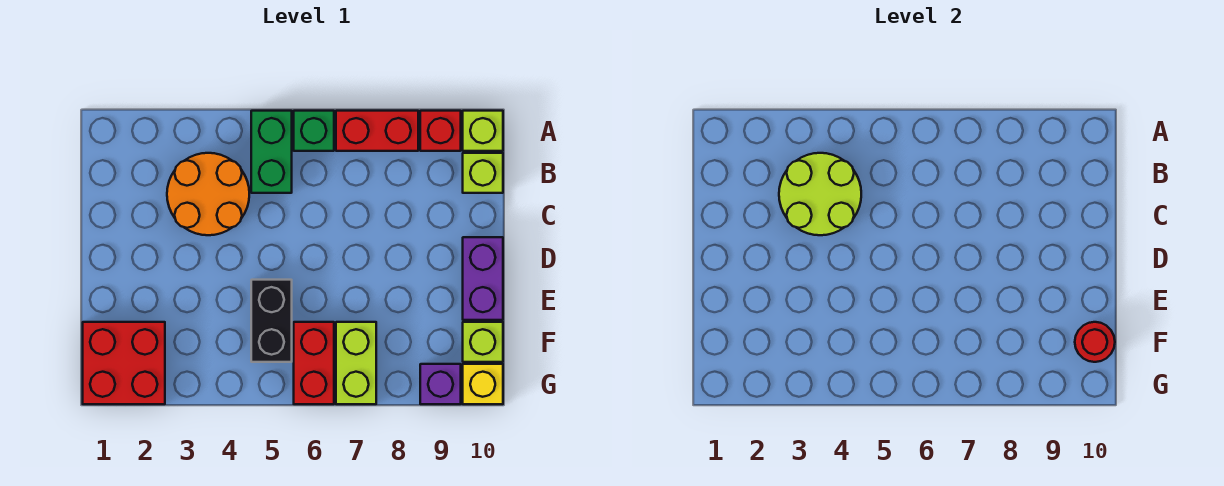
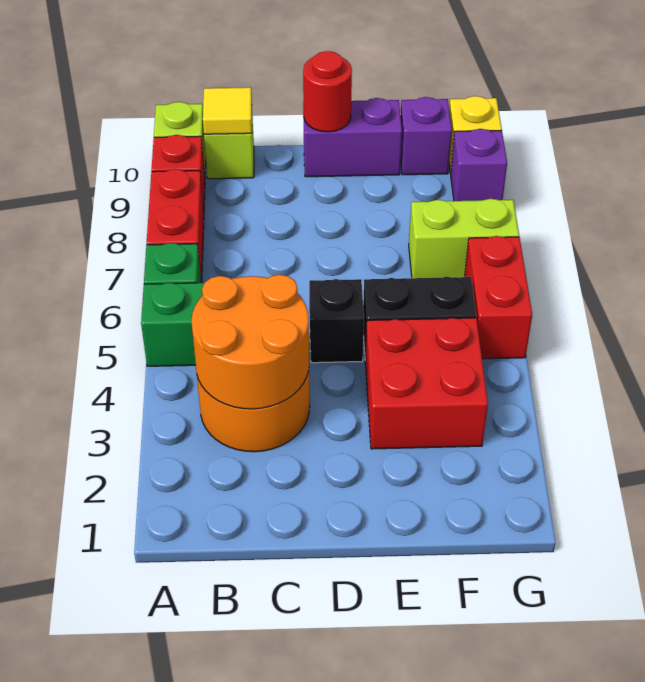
lime round brick B3:C4 level 2 -> orange round brick B3:C4 level 2
none -> yellow tile B10 level 2
none -> black brick D5 level 1
red brick F1:G2 level 1 -> red brick E3:F4 level 1
red brick F6:G6 level 1 -> red brick G5:G6 level 1
lime brick F10 level 1 -> purple brick F10 level 1
red round brick F10 level 2 -> red round brick D10 level 2

